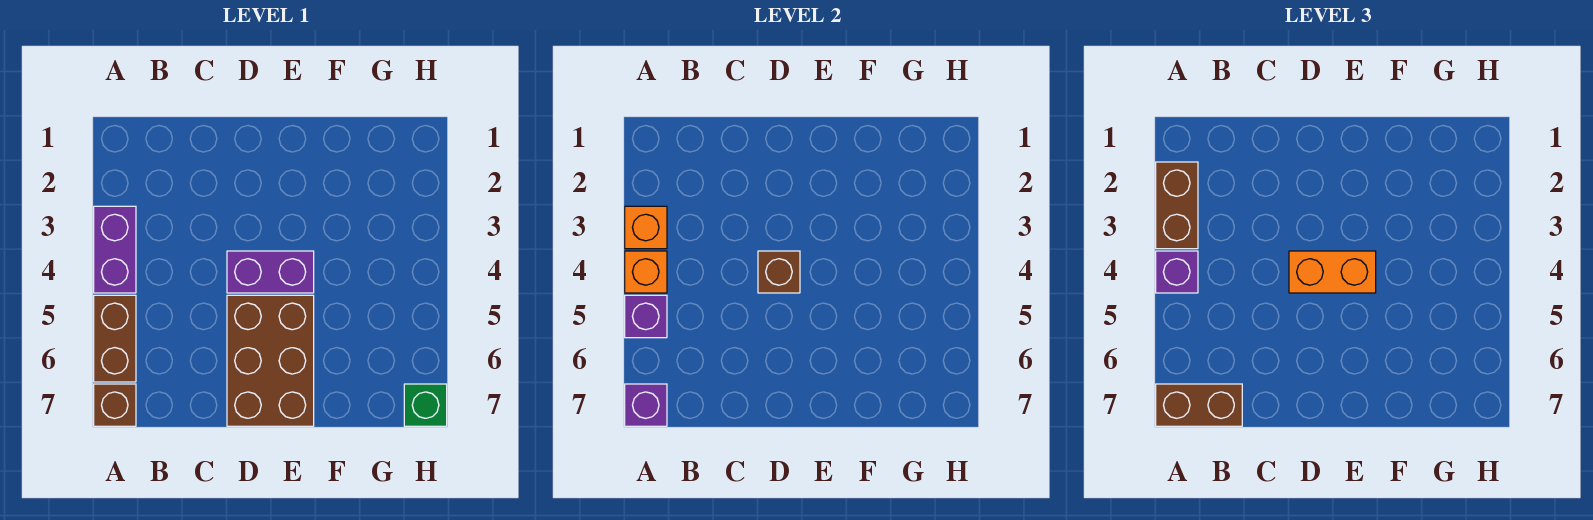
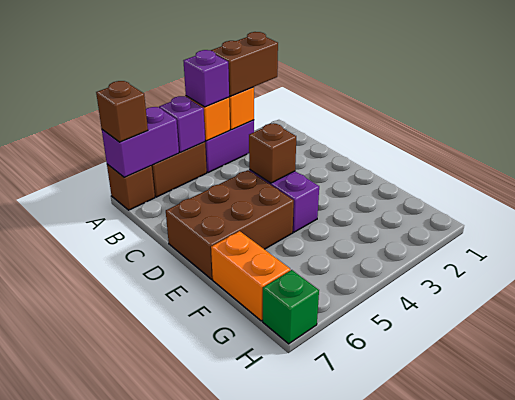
purple brick A7 level 2 -> purple brick A6:A7 level 2
brown brick A7:B7 level 3 -> brown brick A7 level 3
orange brick D4:E4 level 3 -> orange brick F7:G7 level 1

